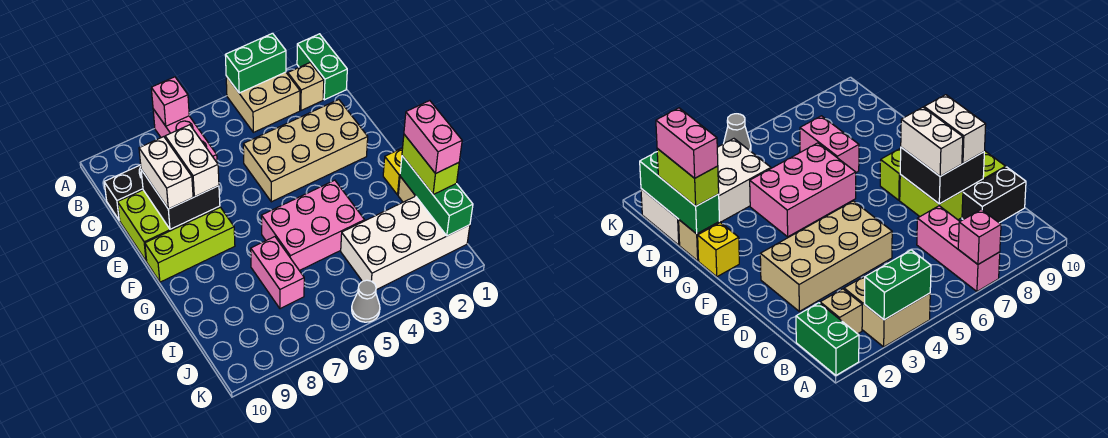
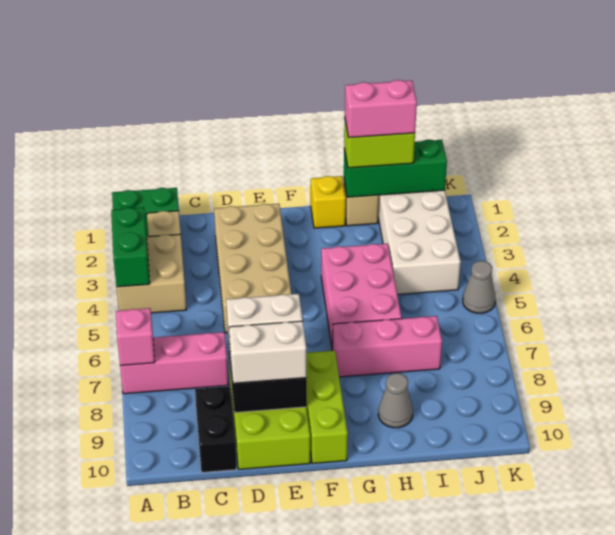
pink brick H7:I7 level 1 -> pink brick G7:I7 level 1
none -> grey cone H9 level 1

